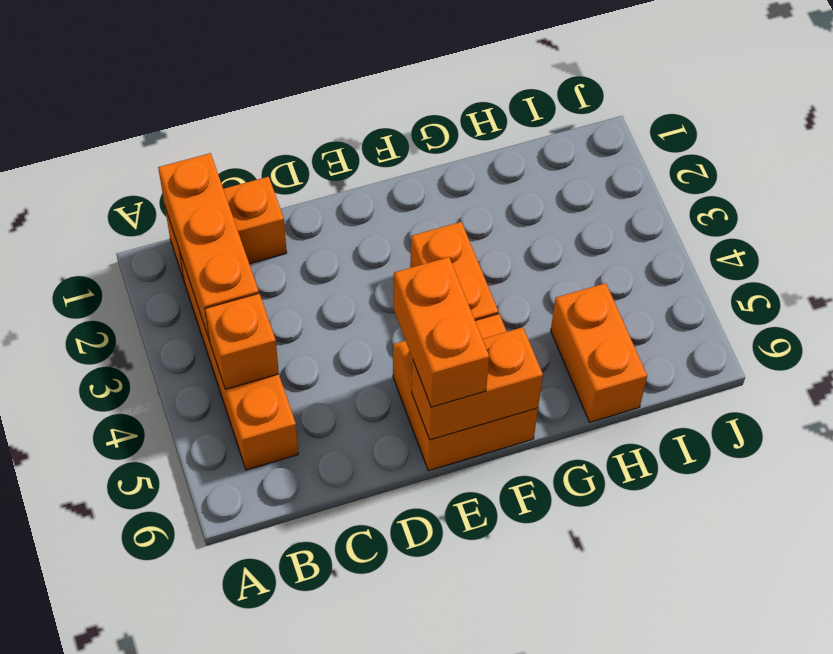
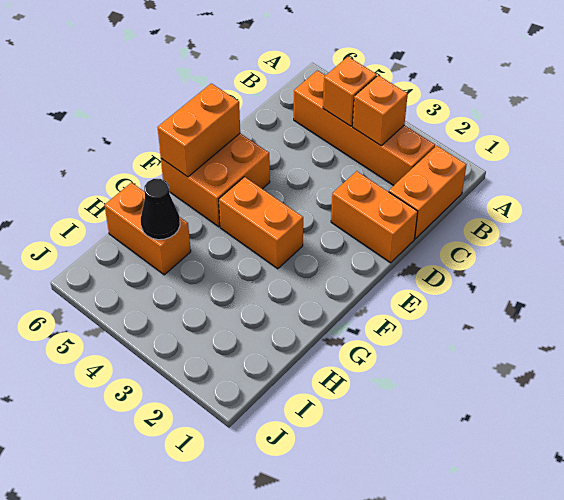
orange brick B1:B3 level 2 -> orange brick B3 level 2
orange brick E5:E6 level 3 -> orange brick D1:D2 level 1
none -> black cone H5 level 2

